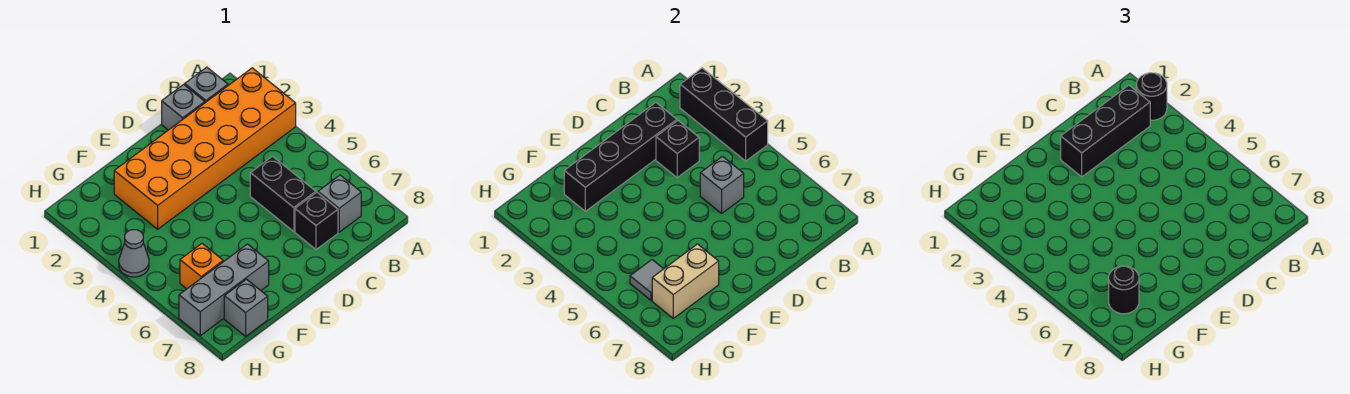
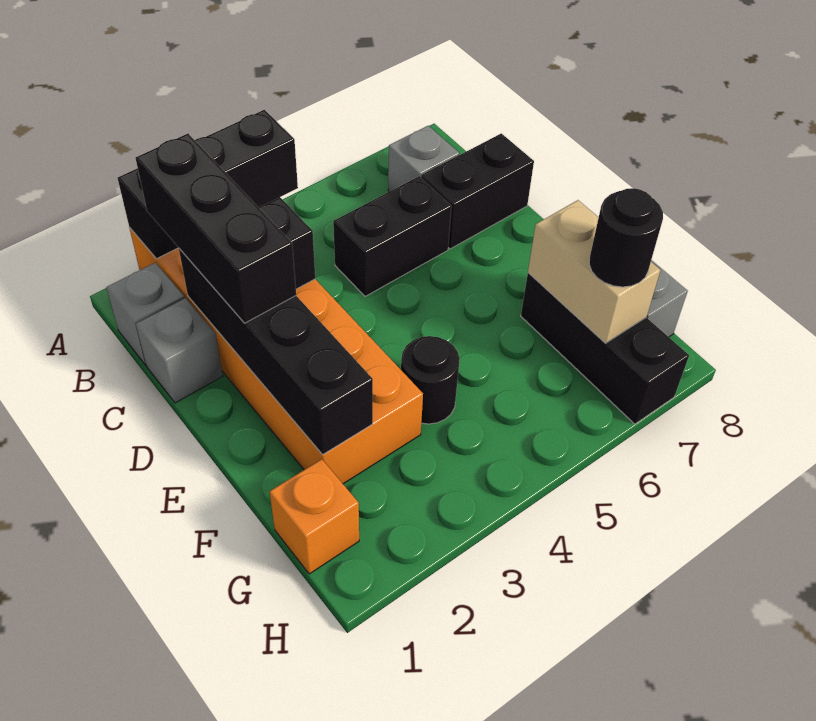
black round brick A2 level 3 -> black round brick F4 level 1
grey brick C5 level 2 -> none
black brick C7 level 1 -> black brick C7:C8 level 1
grey brick F7:H7 level 1 -> black brick F7:H7 level 1
orange brick G6 level 1 -> orange brick G1 level 1
grey tile G6 level 2 -> none
grey cone H4 level 1 -> none

